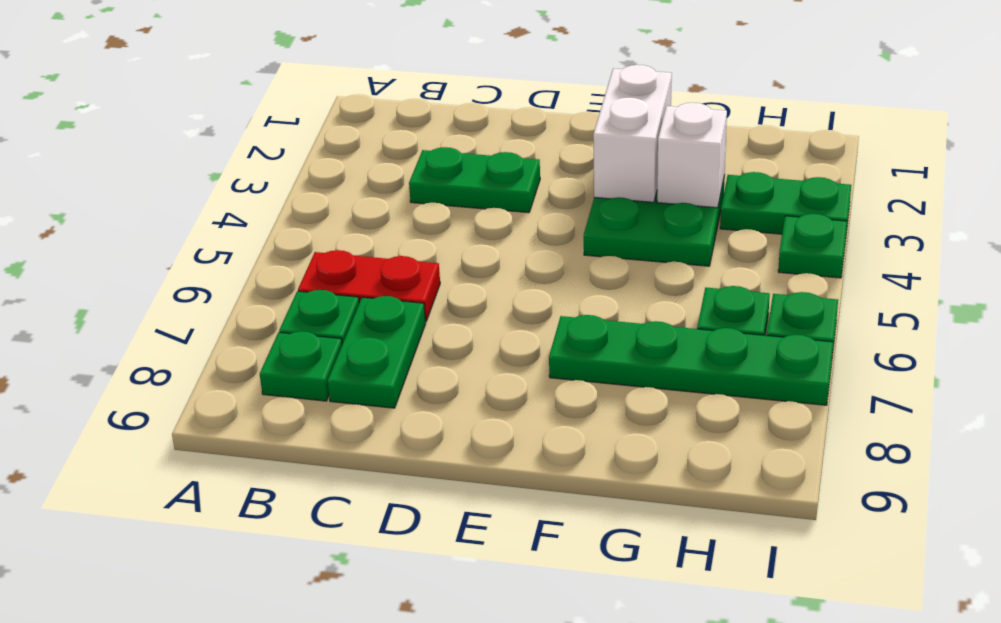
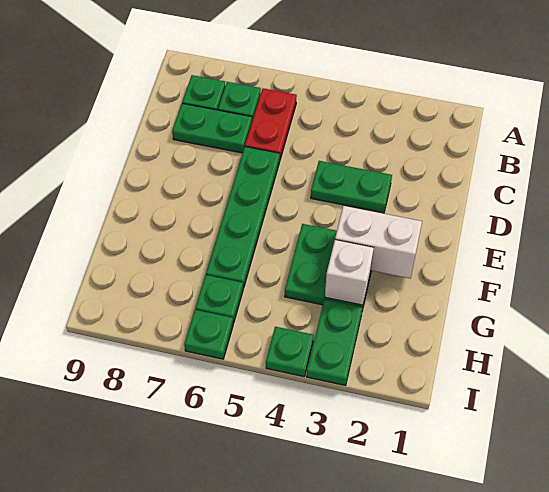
green plate C3:D3 level 1 -> green plate D3:D4 level 1
green plate F7:I7 level 1 -> green plate D6:G6 level 1

